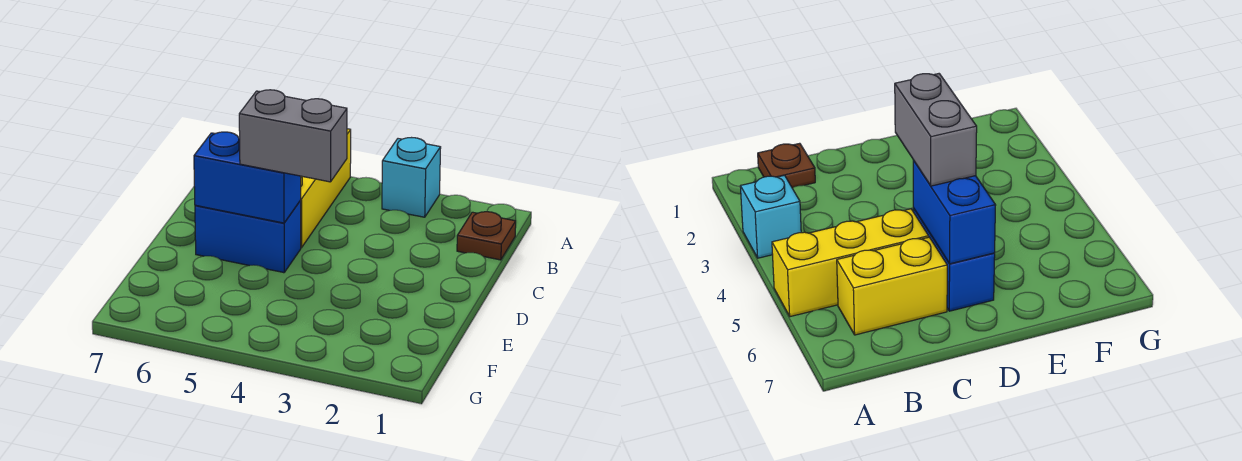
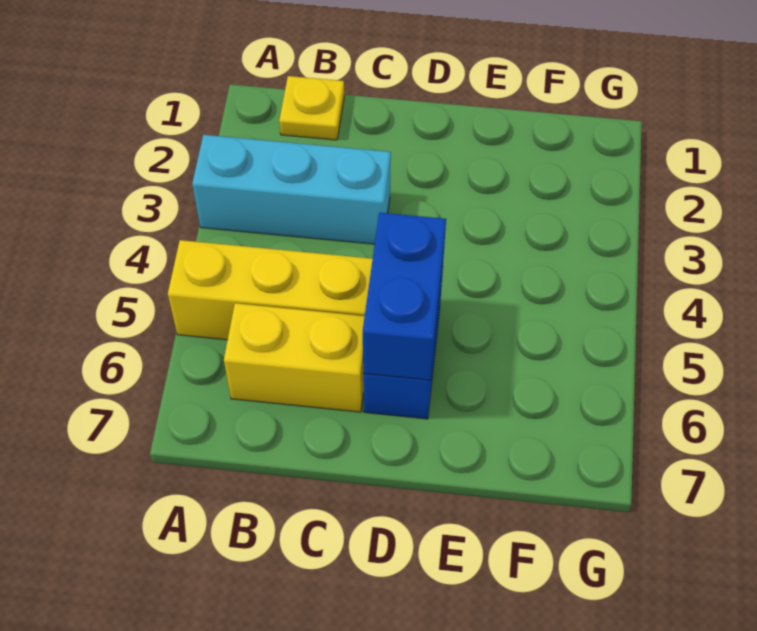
cyan brick A3 level 1 -> cyan brick A3:C3 level 1
brown plate B1 level 1 -> yellow plate B1 level 1
grey brick D4:D5 level 3 -> none

